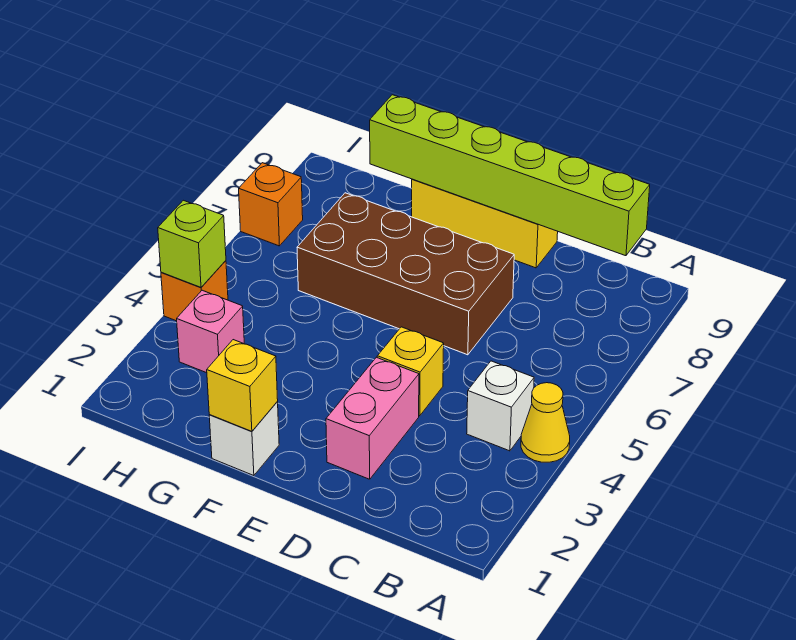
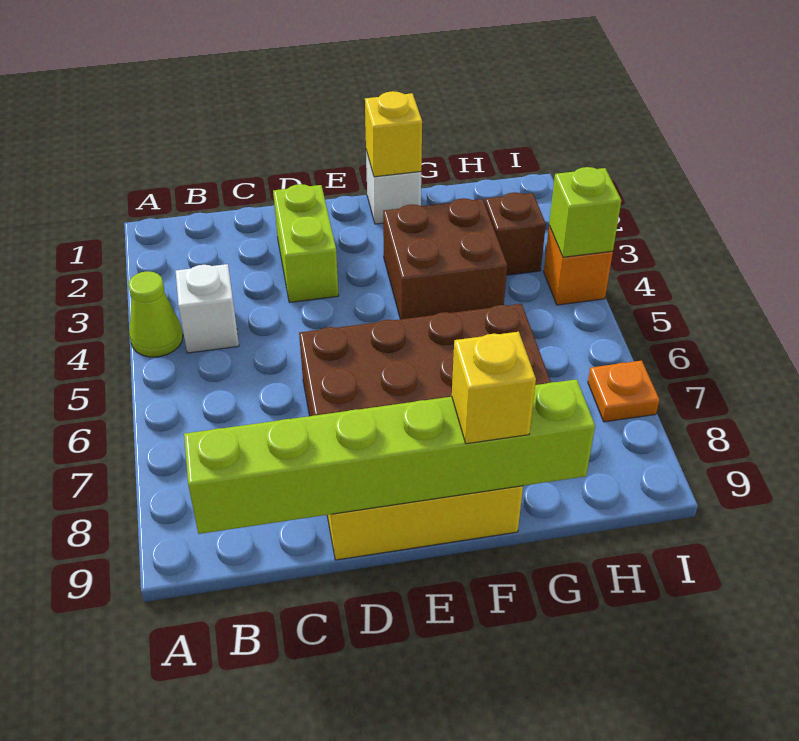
yellow cone A4 level 1 -> lime cone A4 level 1
pink brick D2:D3 level 1 -> lime brick D2:D3 level 1
yellow brick D4 level 1 -> yellow brick F9 level 3
none -> brown brick F3:G4 level 1
pink brick H3 level 1 -> brown brick H3 level 1
orange brick I7 level 1 -> orange plate I7 level 1

